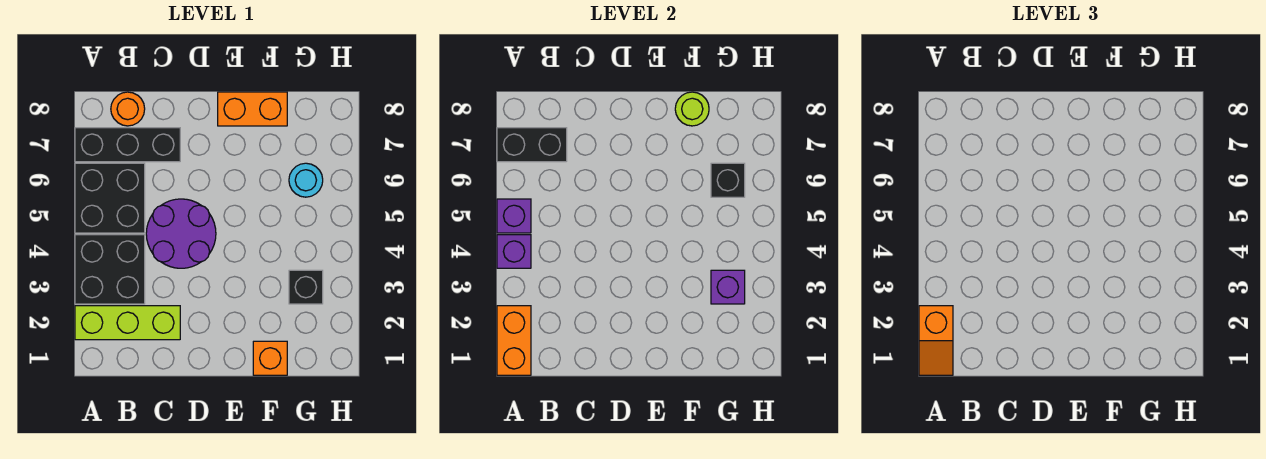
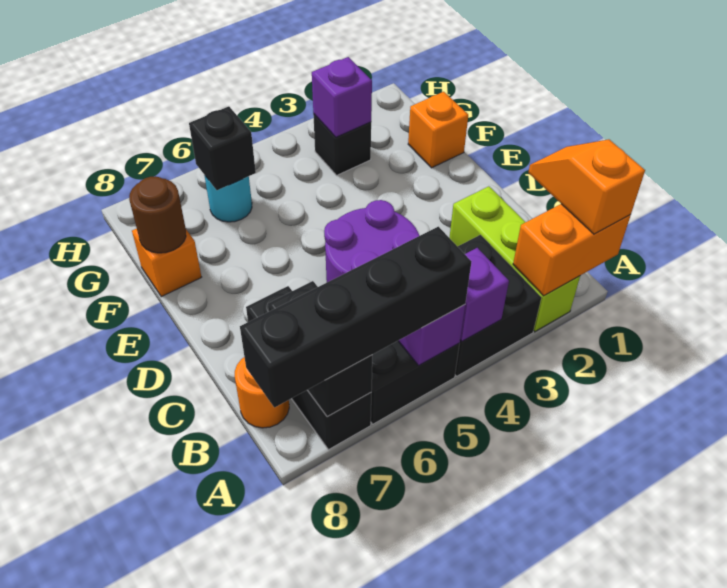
orange slope A1:A2 level 3 top 2 -> orange slope A1:B1 level 3 top A
none -> black brick A5:A8 level 3
orange brick E8:F8 level 1 -> orange brick F8 level 1
lime round brick F8 level 2 -> brown round brick F8 level 2

